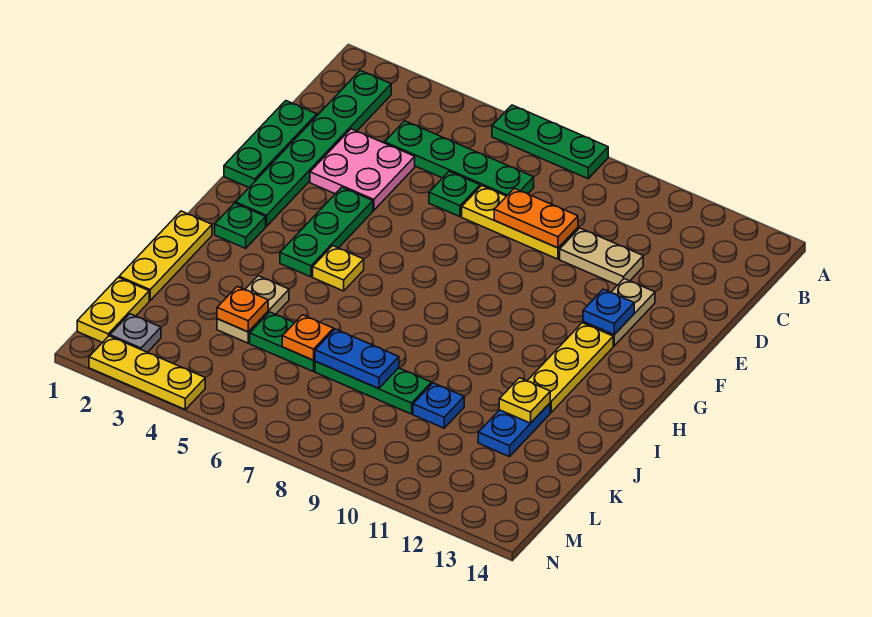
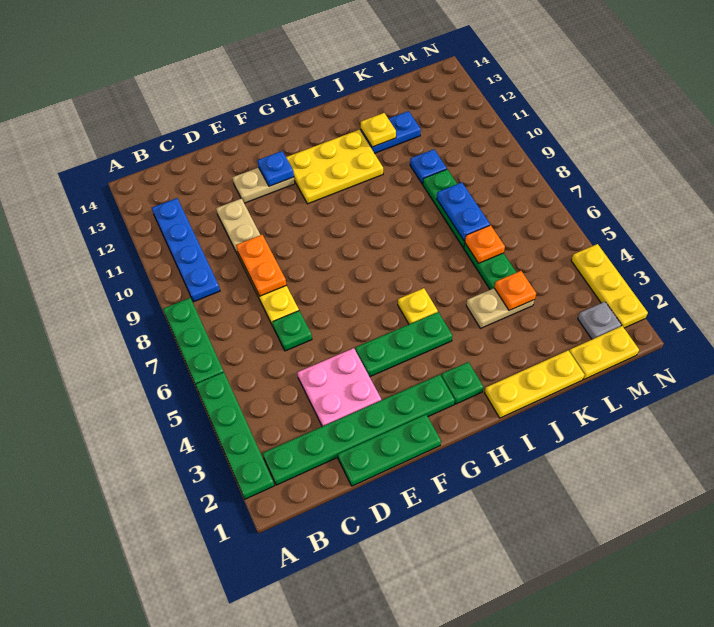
none -> blue plate B9:B12 level 1
green plate C4:C7 level 1 -> green plate A2:A5 level 1
yellow plate G12:I12 level 1 -> yellow plate G11:I12 level 1

